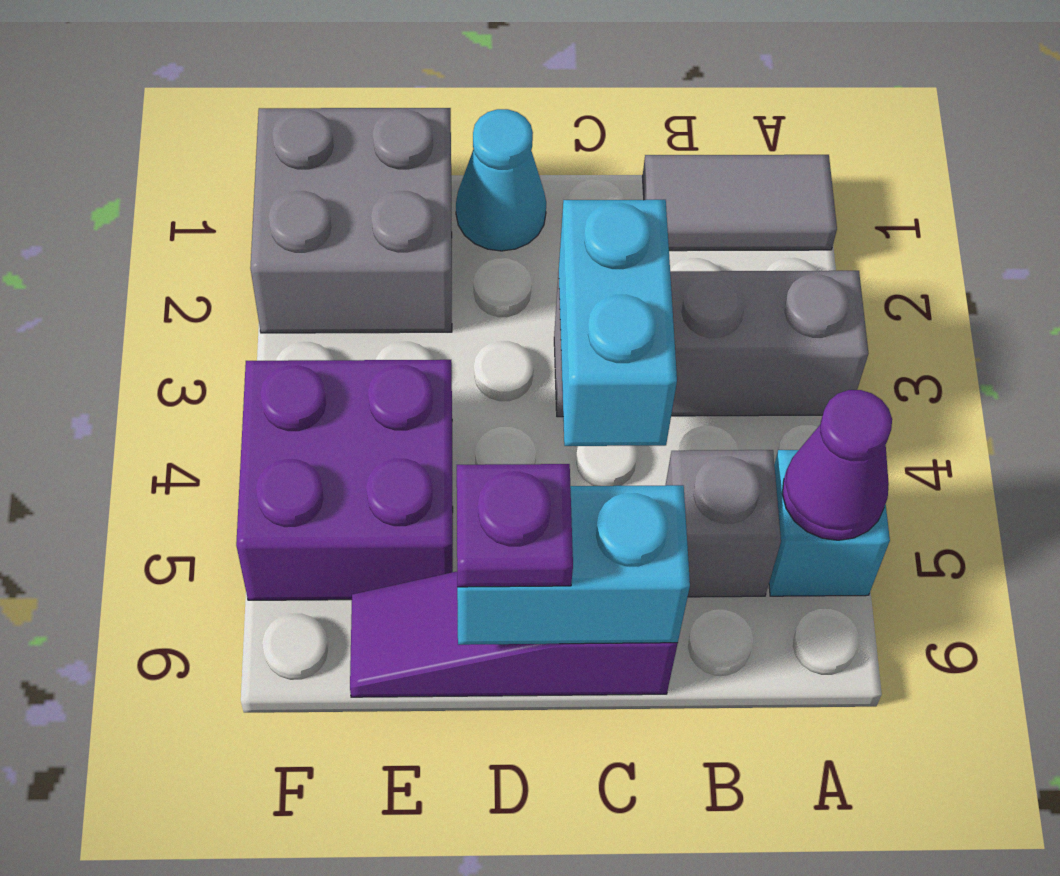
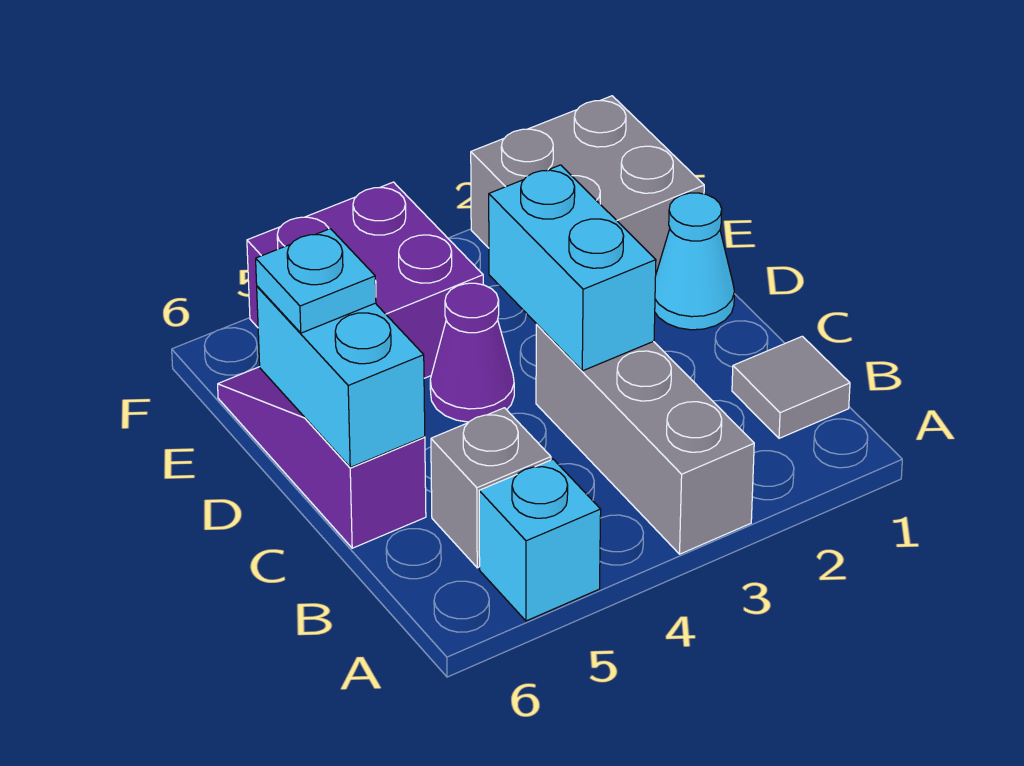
grey tile A1:B1 level 1 -> grey tile B1 level 1
purple cone A5 level 2 -> purple cone D4 level 1
cyan brick C3:C4 level 2 -> cyan brick C3:D3 level 2
purple plate D6 level 3 -> cyan plate D6 level 3

